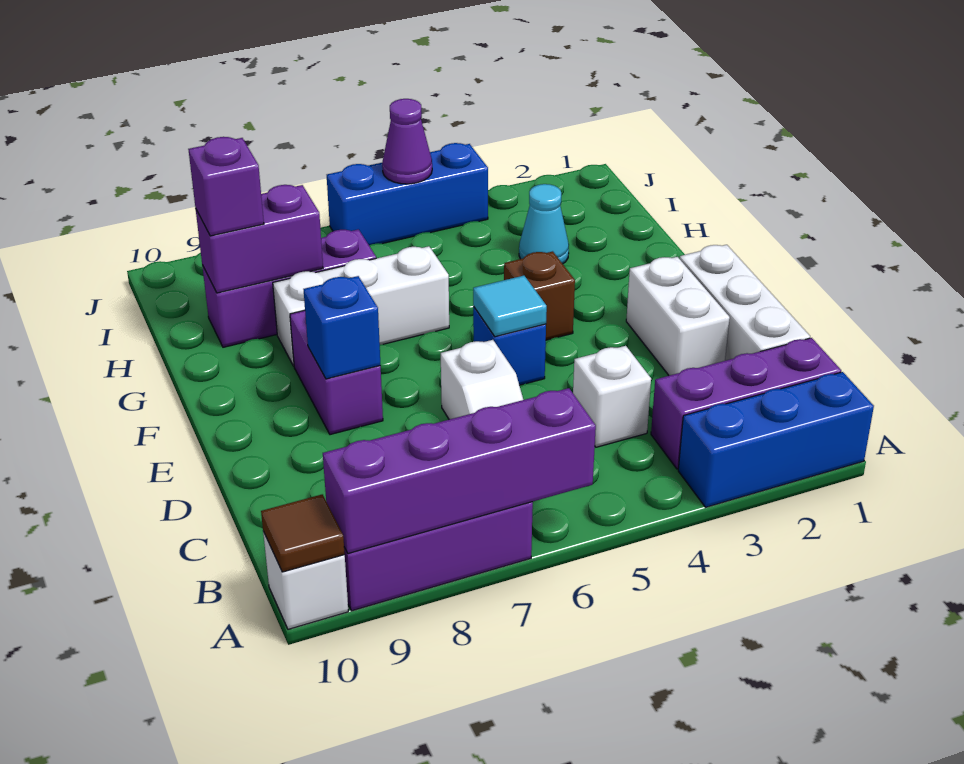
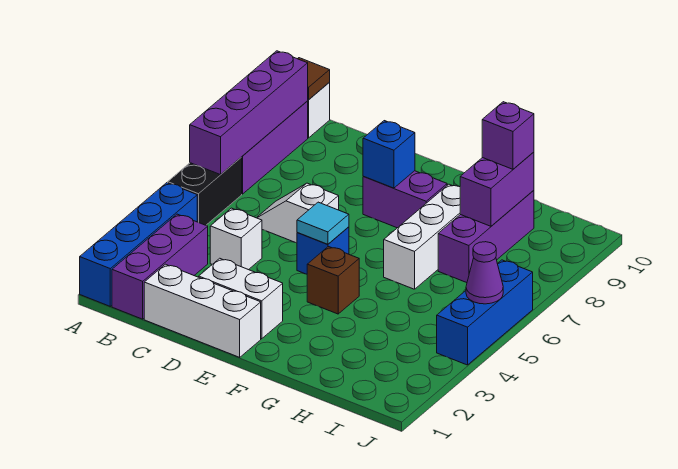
blue brick A1:A3 level 1 -> blue brick A1:A4 level 1
none -> black brick A5:A6 level 1
cyan cone H3 level 1 -> none

